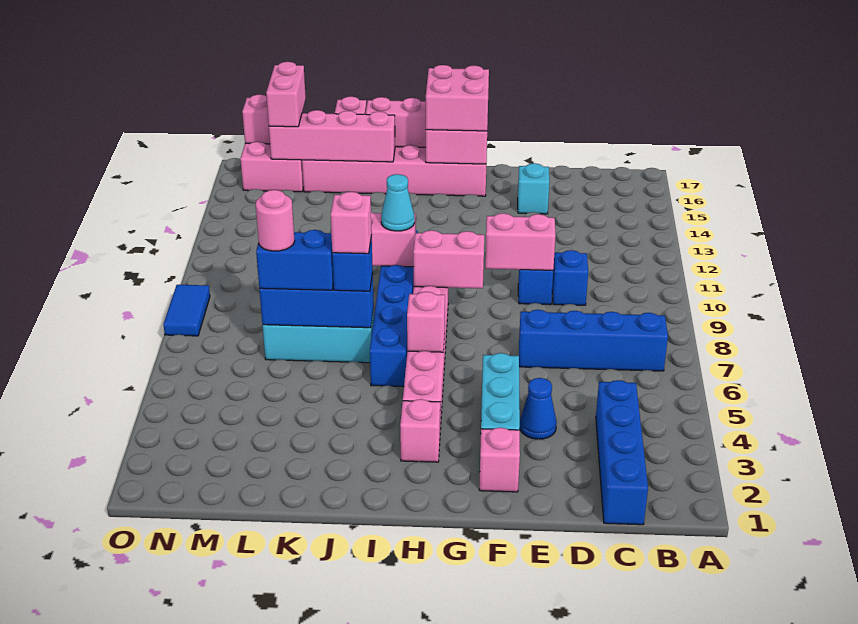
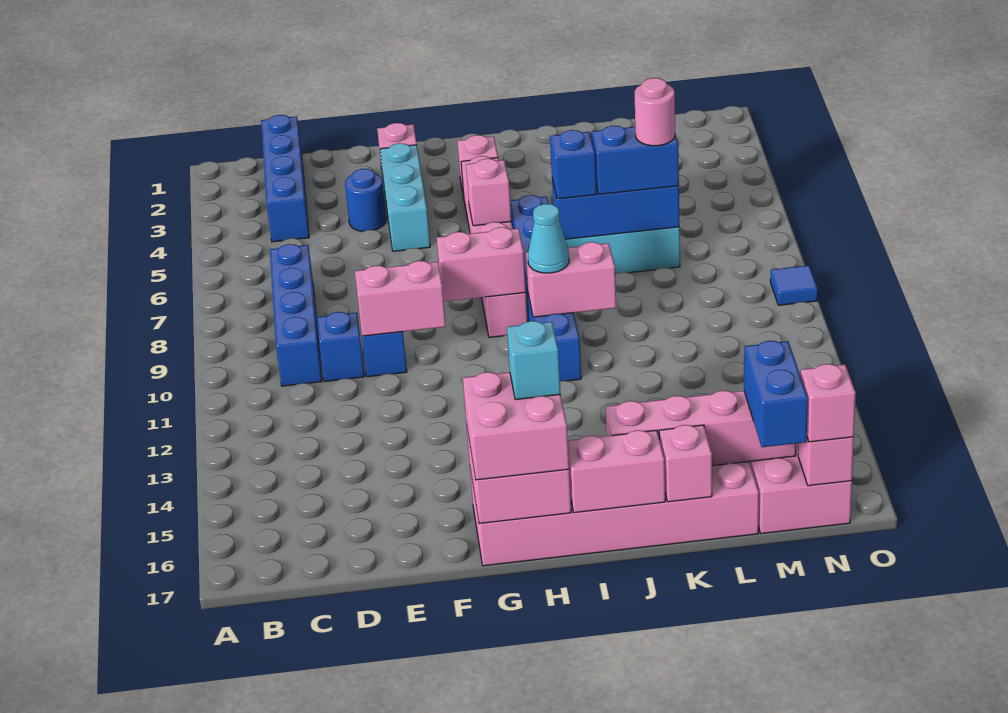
blue brick B7:E7 level 1 -> blue brick C7:C10 level 1
blue cone E4 level 1 -> blue round brick E4 level 1
cyan brick E15 level 1 -> cyan brick H16 level 4
pink brick J7 level 4 -> pink brick N17 level 3
pink brick M16:M17 level 3 -> blue brick M16:M17 level 3
blue tile O8:O9 level 1 -> blue tile O9 level 1

